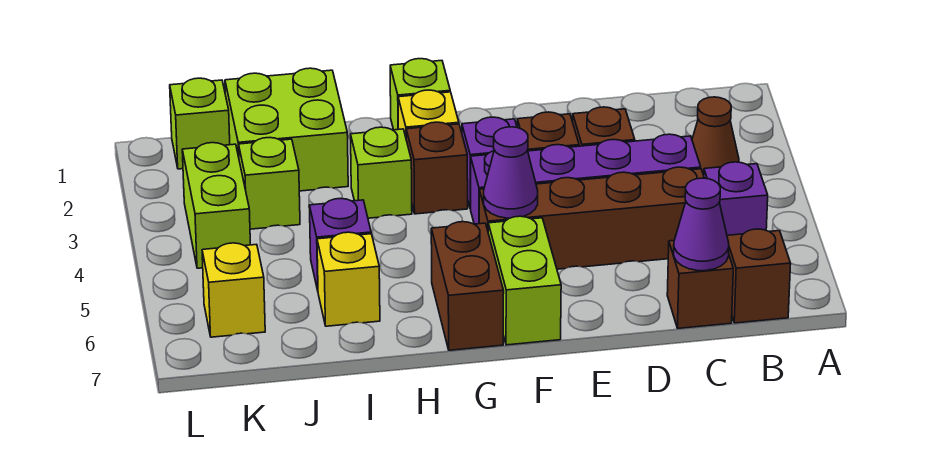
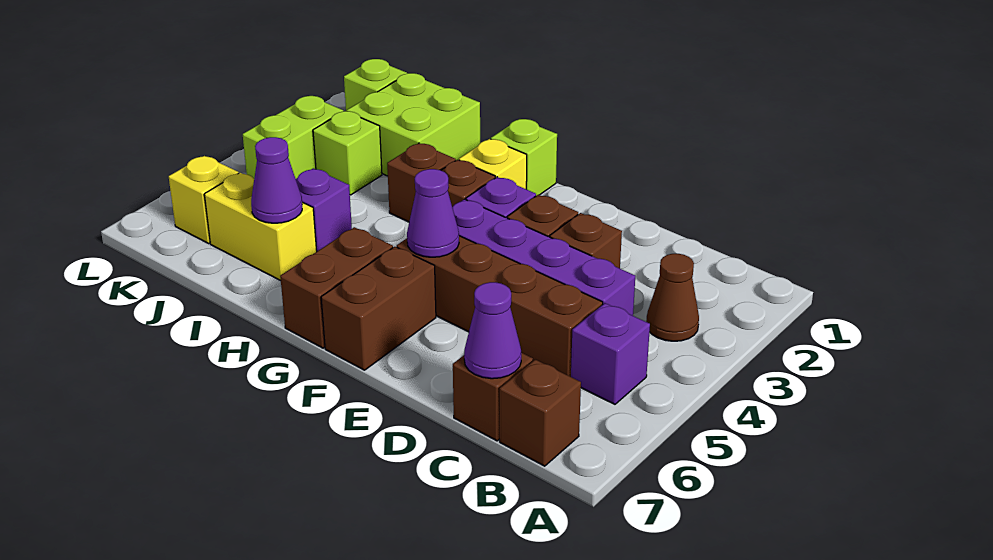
lime brick F6:F7 level 1 -> brown brick F6:F7 level 1
lime brick H3 level 1 -> brown brick H3 level 1
yellow brick I6 level 1 -> yellow brick I6:J6 level 1
none -> purple cone I6 level 2

